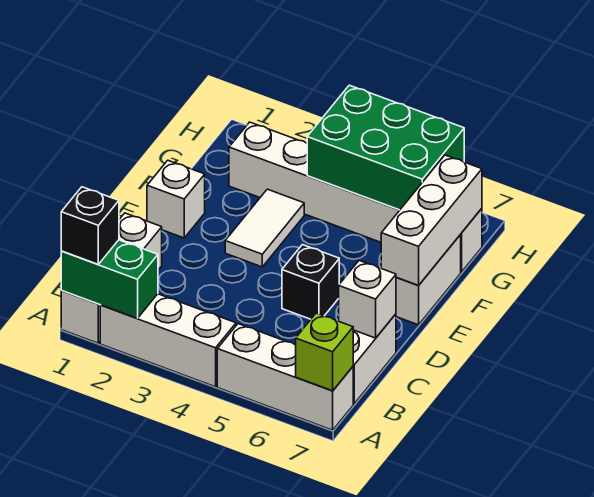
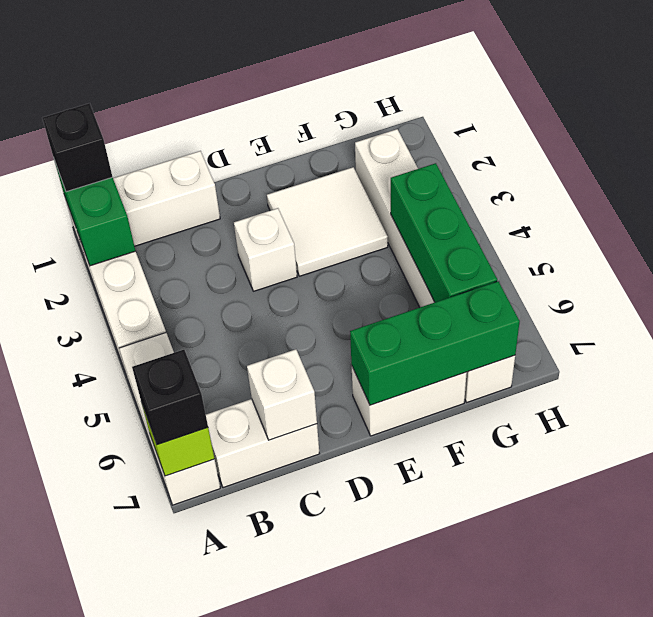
black brick D5 level 1 -> black brick A7 level 3
white brick E1 level 1 -> white brick D3 level 1
white tile E3:F3 level 1 -> white tile E2:F3 level 1
white brick E7:G7 level 2 -> green brick E7:G7 level 2
green brick G4:H6 level 2 -> green brick G4:G6 level 2

